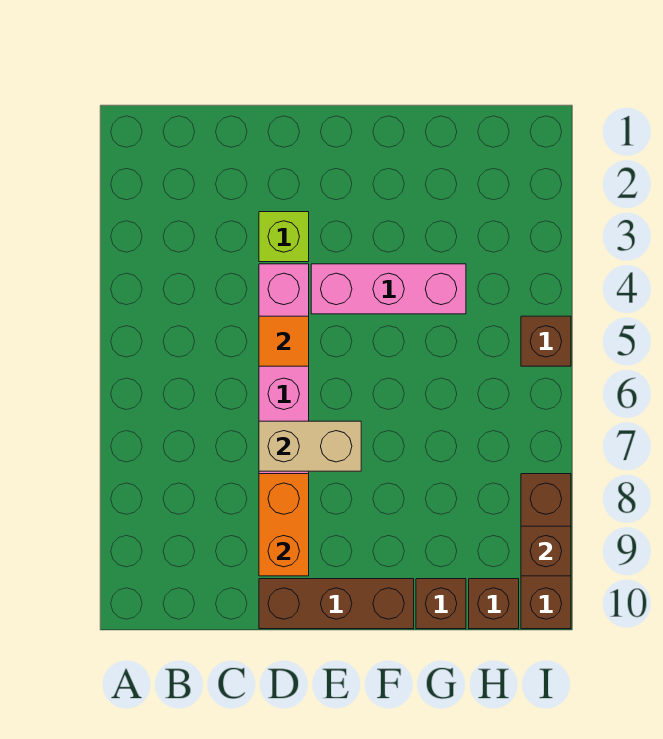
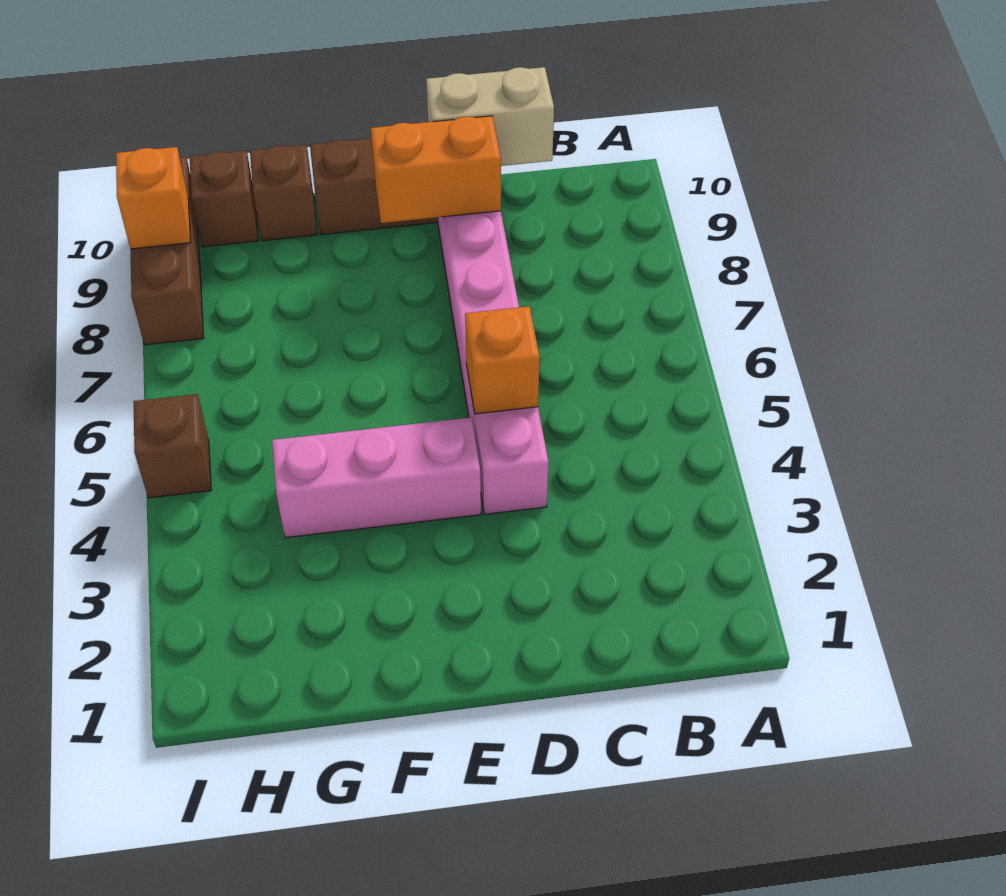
lime brick D3 level 1 -> none
orange tile D5 level 2 -> orange brick D5 level 2
tan brick D7:E7 level 2 -> tan brick C10:D10 level 2
orange brick D8:D9 level 2 -> orange brick D9:E9 level 2
brown brick I9 level 2 -> orange brick I9 level 2

